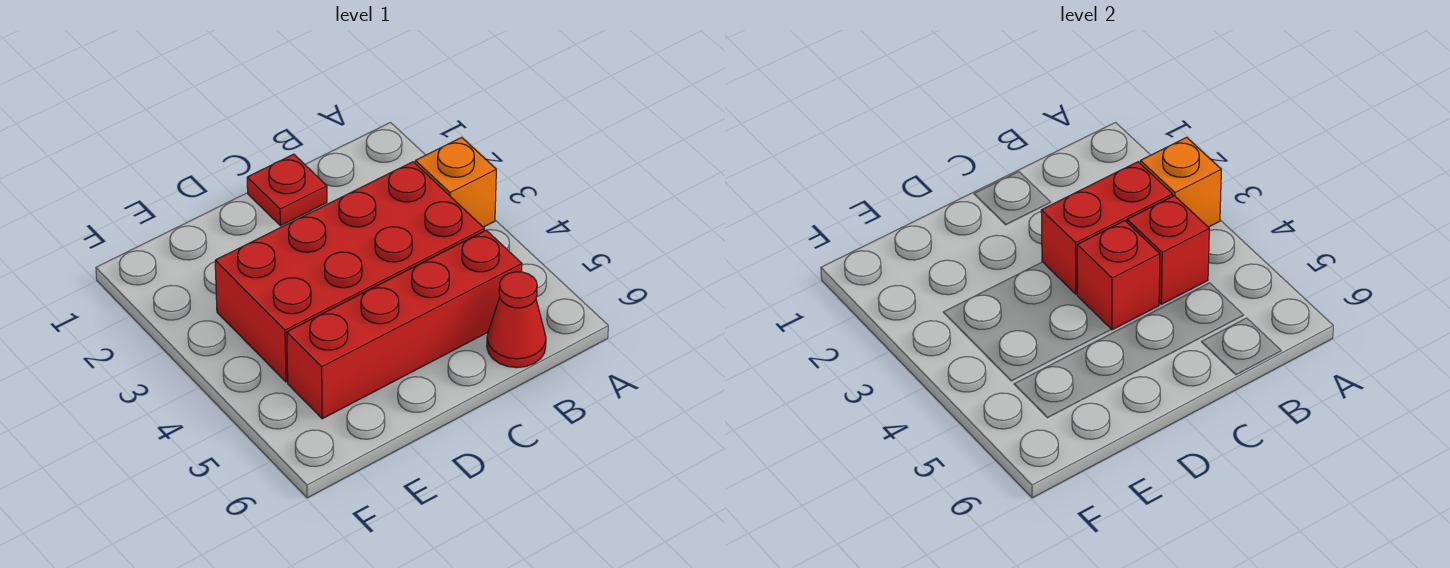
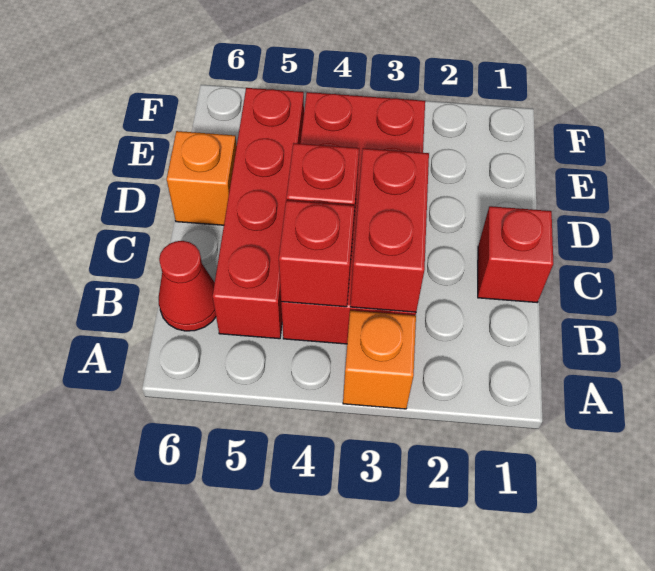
orange brick A3 level 2 -> orange brick D6 level 1
red plate C1 level 1 -> red brick C1 level 1

